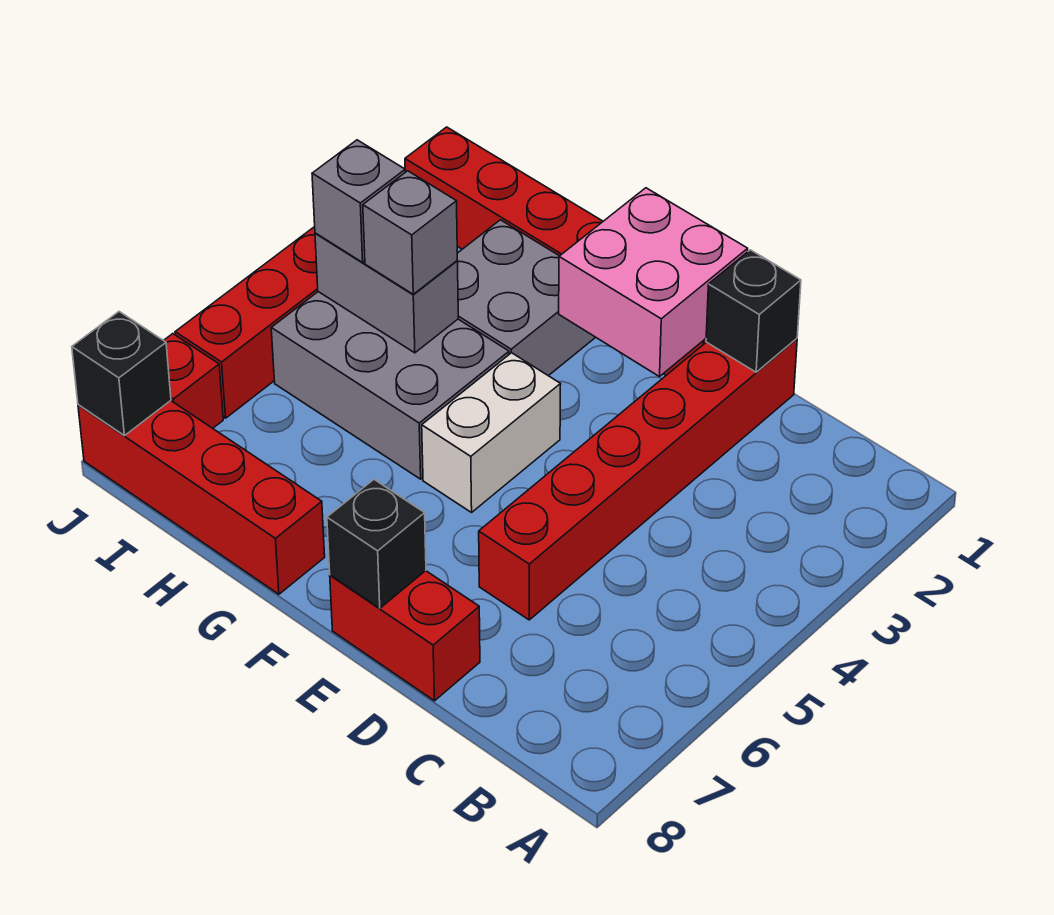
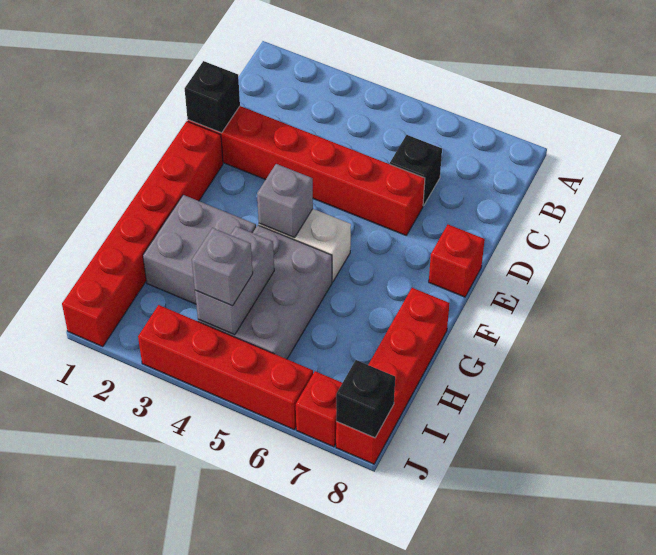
red brick D8:E8 level 1 -> red brick E8 level 1
pink brick E1:F2 level 2 -> none
black brick E8 level 2 -> black brick C6 level 1
grey brick H4 level 3 -> grey brick F4 level 2

